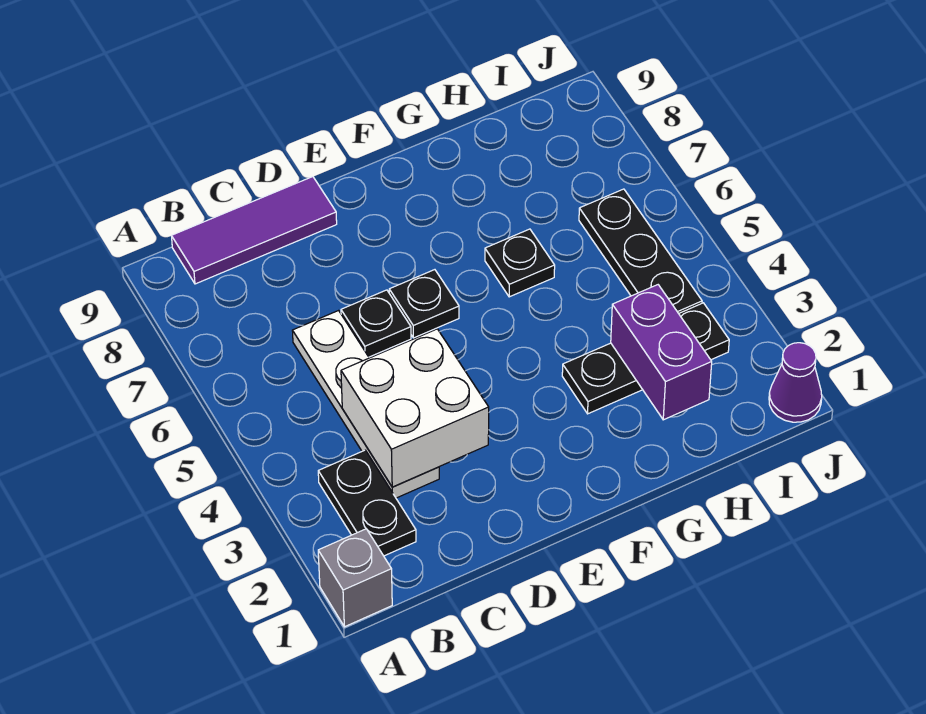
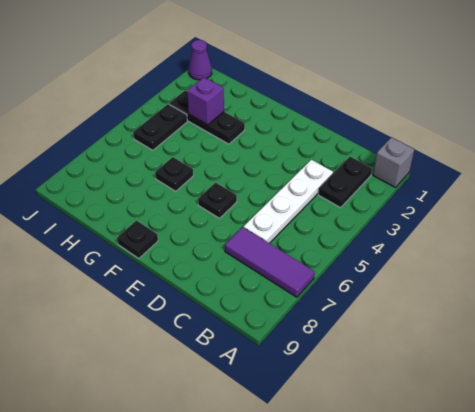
purple tile B9:D9 level 1 -> purple tile A7:C7 level 1
white brick C3:D4 level 2 -> none
black plate D6 level 1 -> black plate F9 level 1
purple brick H2:H3 level 2 -> purple brick H3 level 2
black plate I4:I6 level 1 -> black plate I4:I5 level 1

